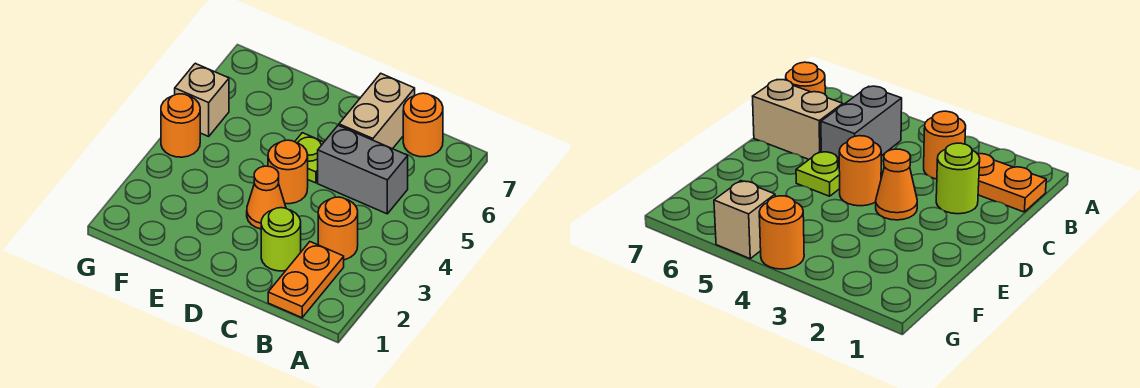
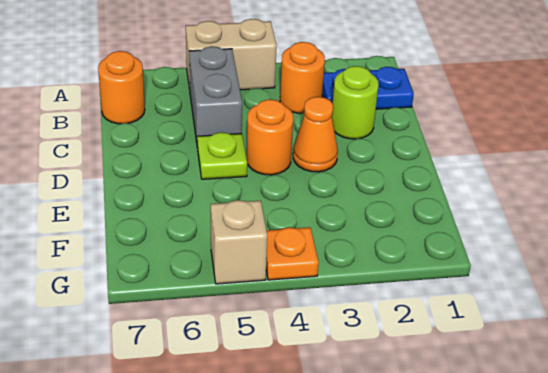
orange plate B1:B2 level 1 -> blue plate B1:B2 level 1
tan brick C6:C7 level 1 -> tan brick A4:A5 level 1
orange round brick G4 level 1 -> orange plate G4 level 1

